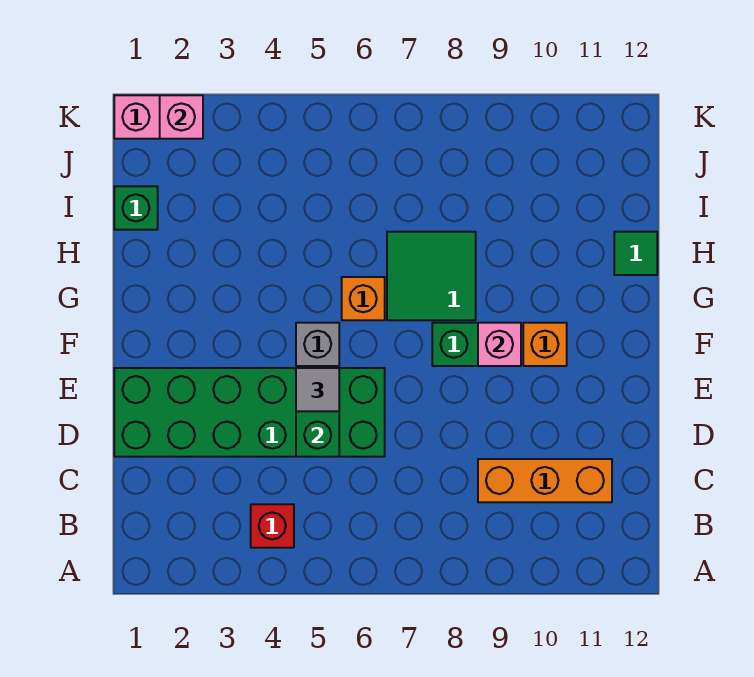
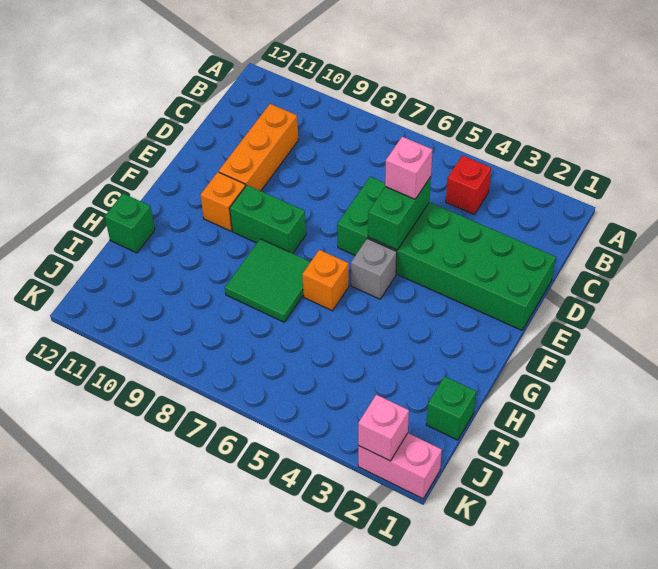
orange brick C9:C11 level 1 -> orange brick C10:E10 level 1
grey tile E5 level 3 -> none
pink brick F9 level 2 -> pink brick D5 level 3
green tile H12 level 1 -> green brick H12 level 1

